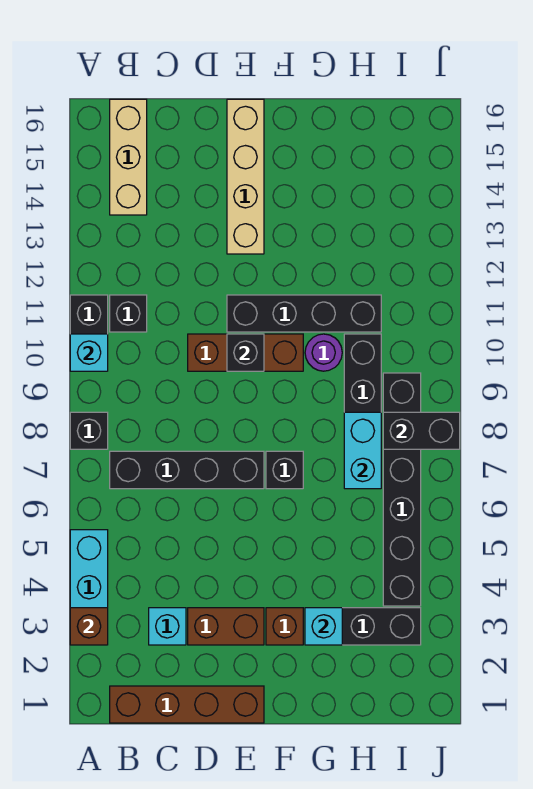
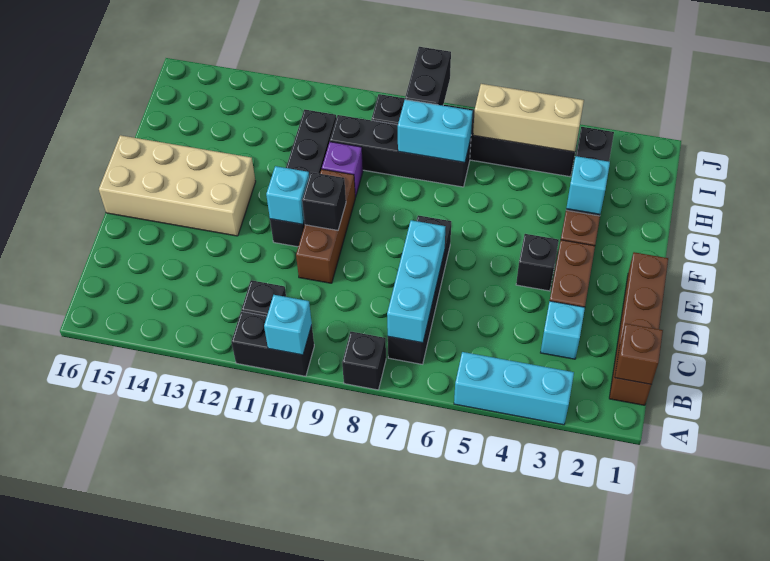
brown brick A3 level 2 -> brown brick B1 level 2
none -> cyan brick B7:D7 level 2
tan brick B14:B16 level 1 -> tan brick I4:I6 level 2
none -> cyan brick E11 level 2
tan brick E13:E16 level 1 -> tan brick E13:F16 level 1
black brick F7 level 1 -> black brick E4 level 1
purple round brick G10 level 1 -> purple brick G10 level 1

